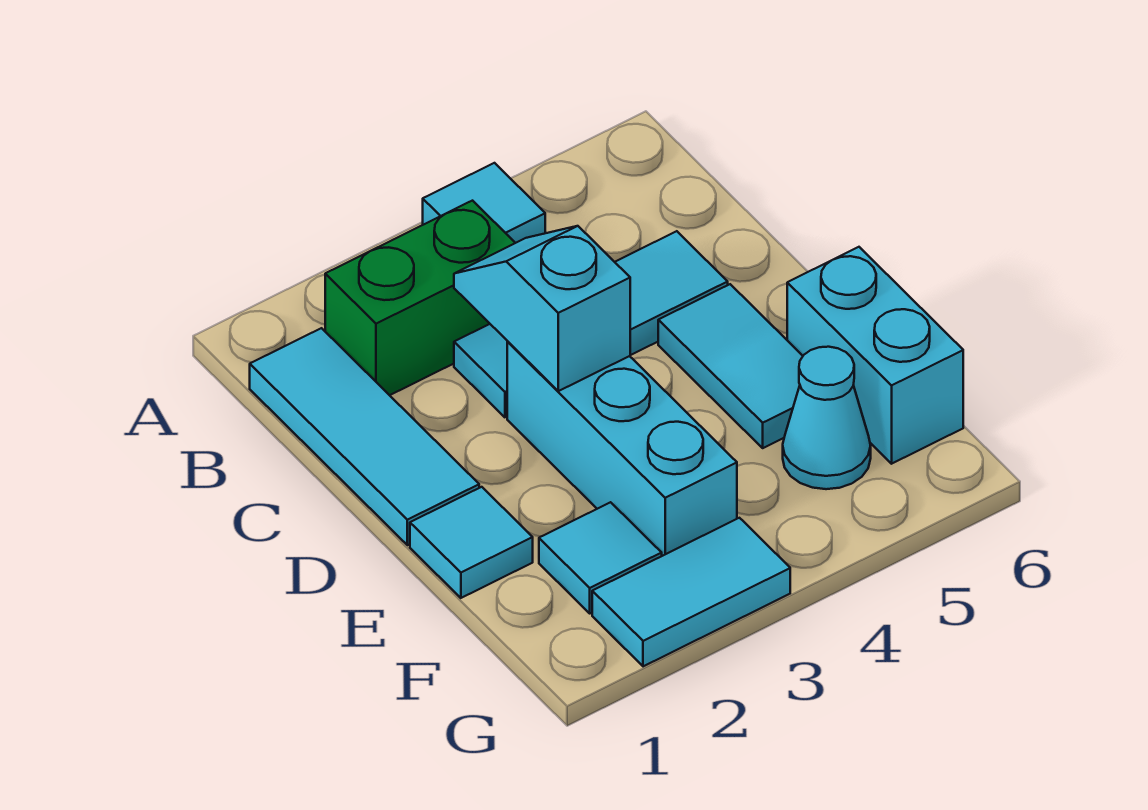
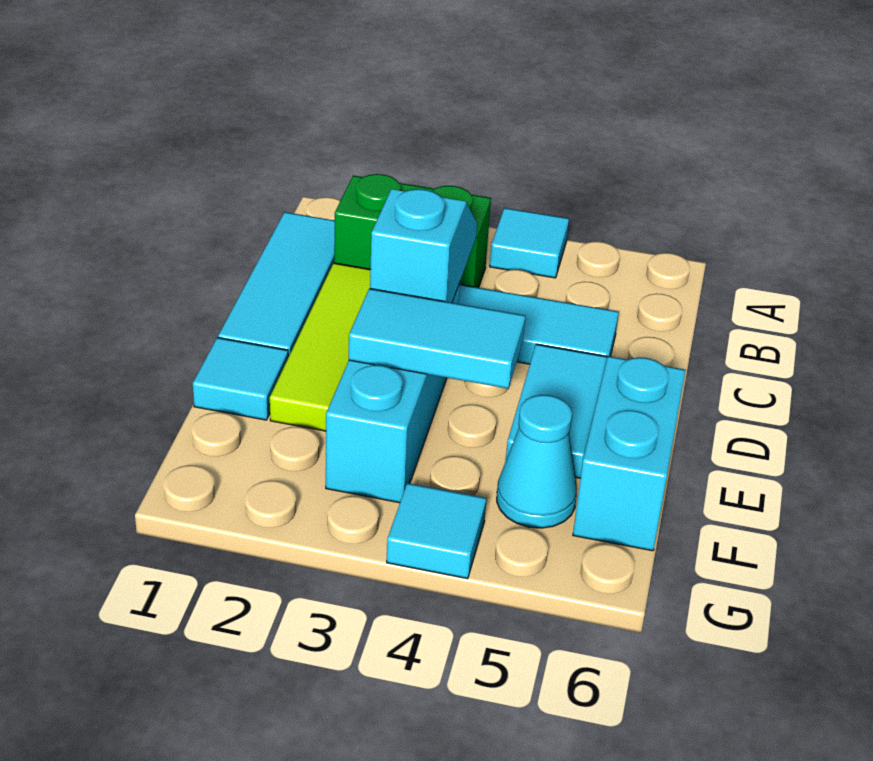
none -> lime tile C2:E2 level 1
cyan tile F2 level 1 -> cyan tile G4 level 1
cyan tile G2:G3 level 1 -> cyan tile E3:E4 level 2

